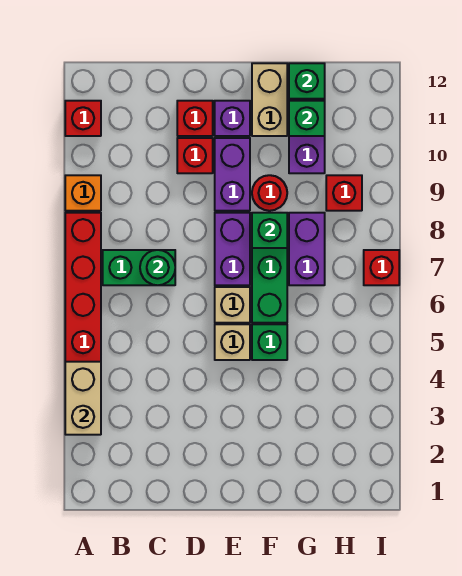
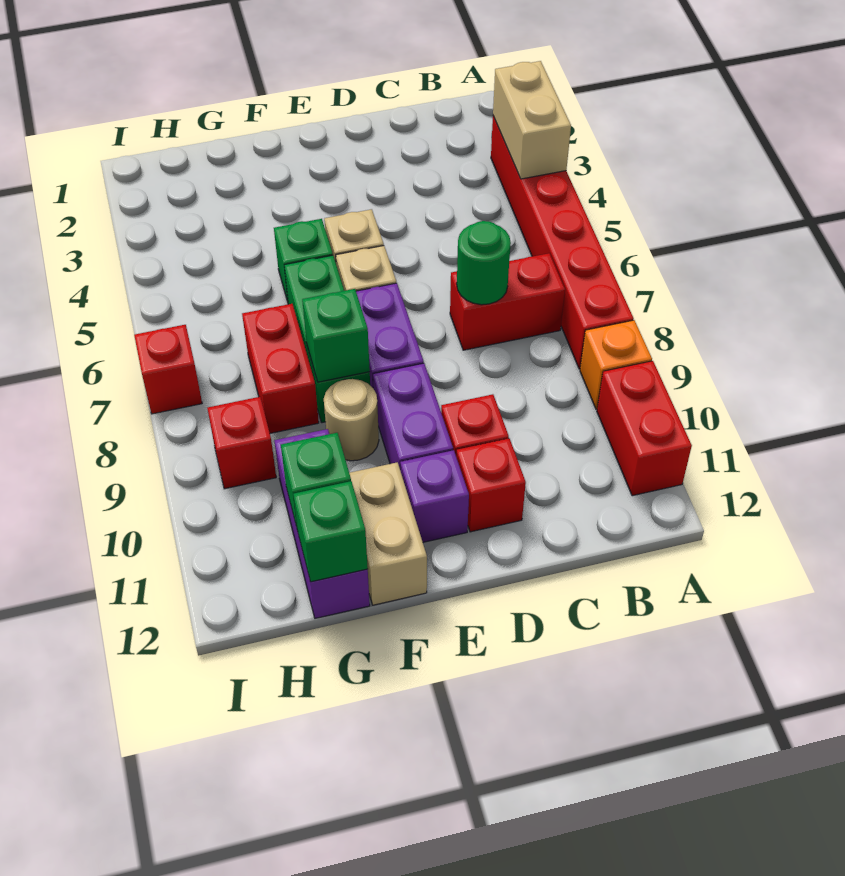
red brick A11 level 1 -> red brick A10:A11 level 1
green brick B7:C7 level 1 -> red brick B7:C7 level 1
red round brick F9 level 1 -> tan round brick F9 level 1
purple brick G7:G8 level 1 -> red brick G7:G8 level 1

